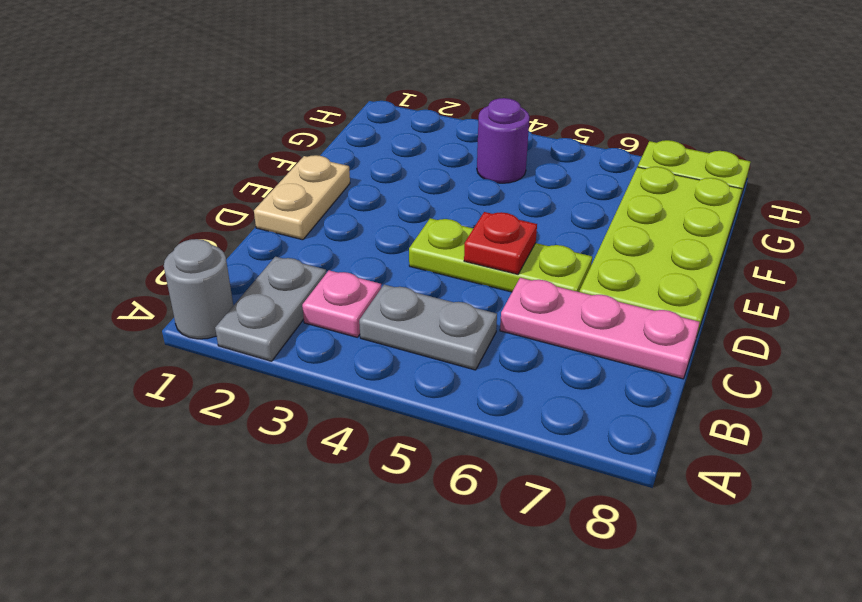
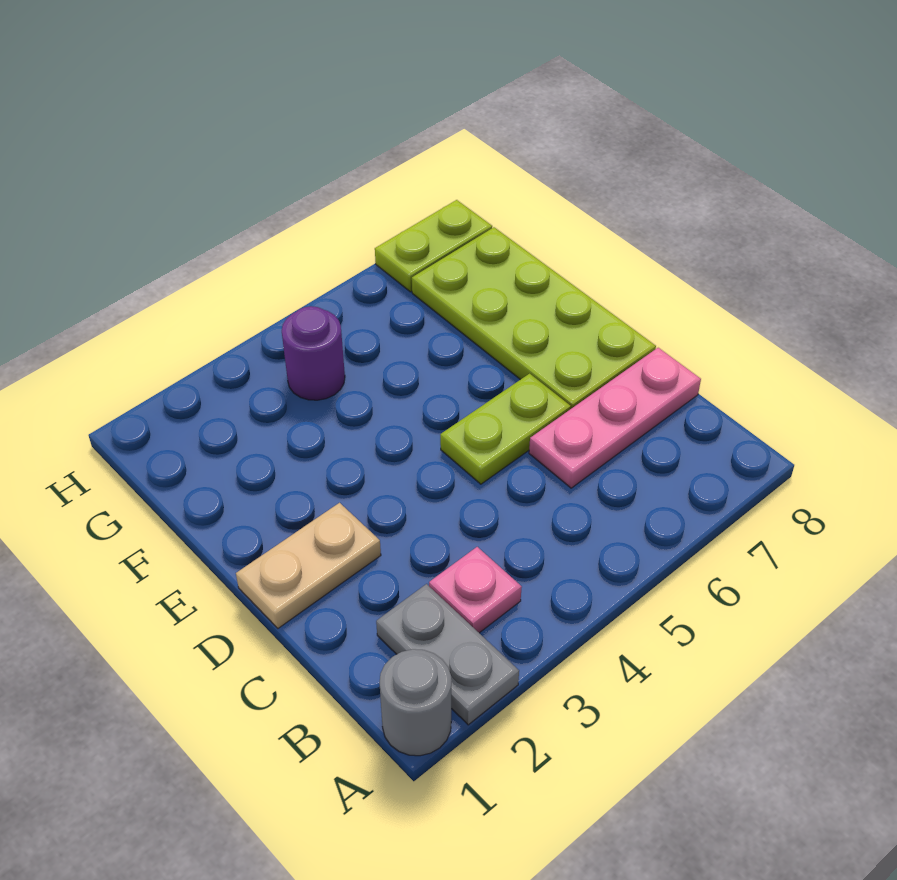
grey plate B4:B5 level 1 -> none
tan plate D1:E1 level 1 -> tan plate D1:D2 level 1
lime plate D4:D6 level 1 -> lime plate D5:D6 level 1
red plate D5 level 2 -> none

